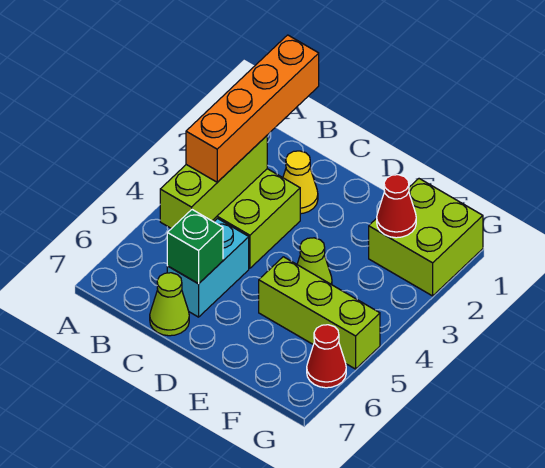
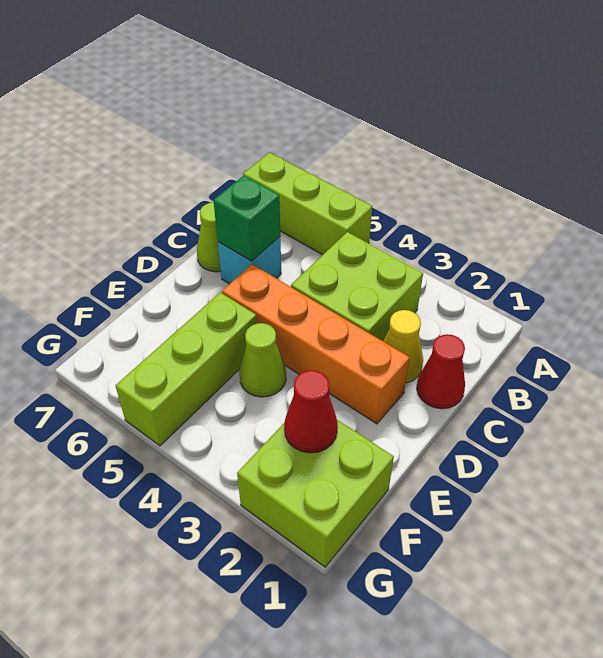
orange brick B1:B4 level 3 -> orange brick D2:D5 level 1
lime brick B3:B5 level 2 -> lime brick A5:A7 level 1
cyan brick C5:C6 level 1 -> cyan brick C6 level 1
red cone G6 level 1 -> red cone C1 level 1

